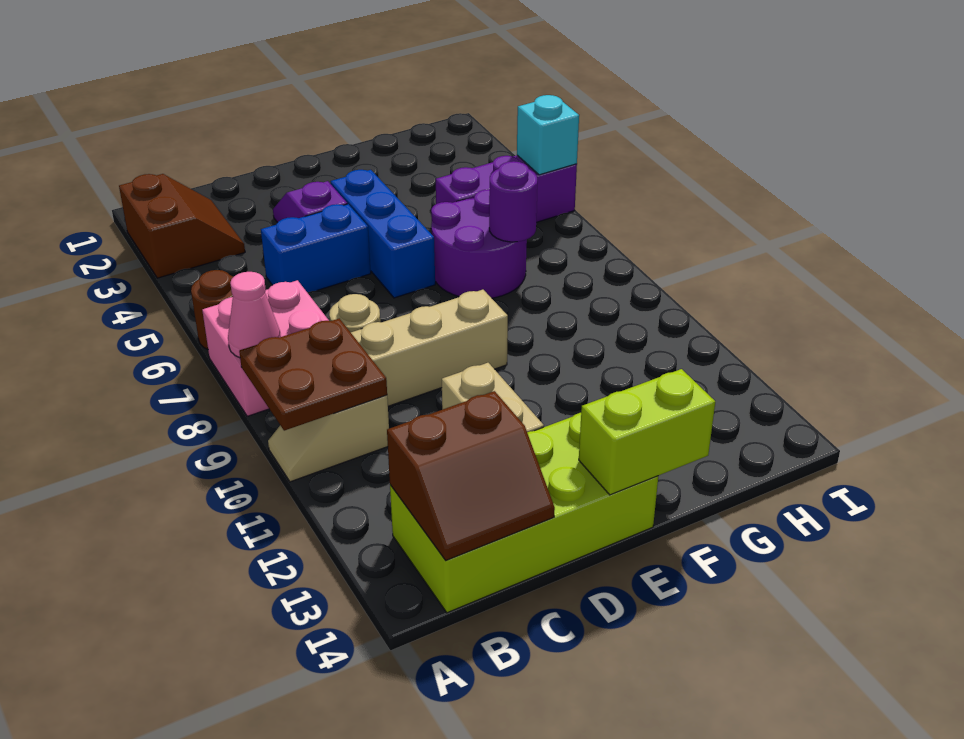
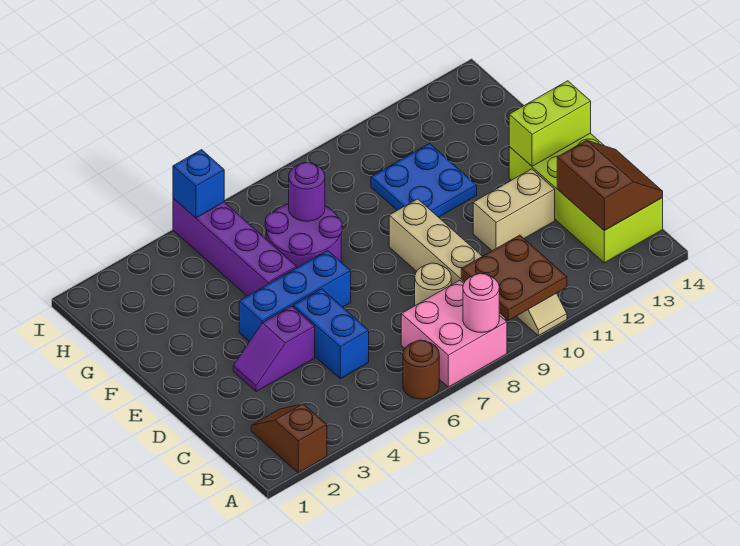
brown slope A2:B3 level 1 top A -> brown slope A2:B2 level 1 top A
pink cone A8 level 2 -> pink round brick A8 level 2
lime brick E14:F14 level 2 -> lime brick E13:E14 level 2
none -> blue plate F10:G11 level 1
purple brick G5:I5 level 1 -> purple brick F5:I5 level 1
cyan brick I5 level 2 -> blue brick I5 level 2

